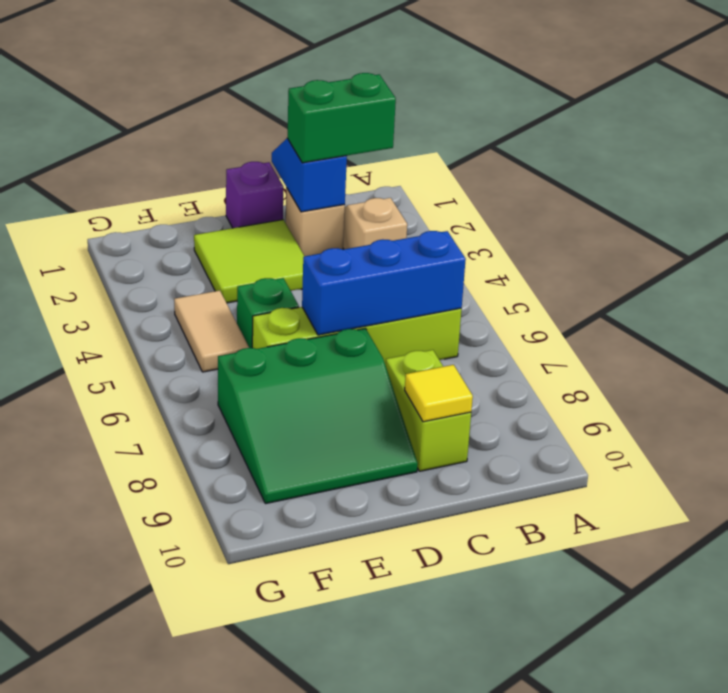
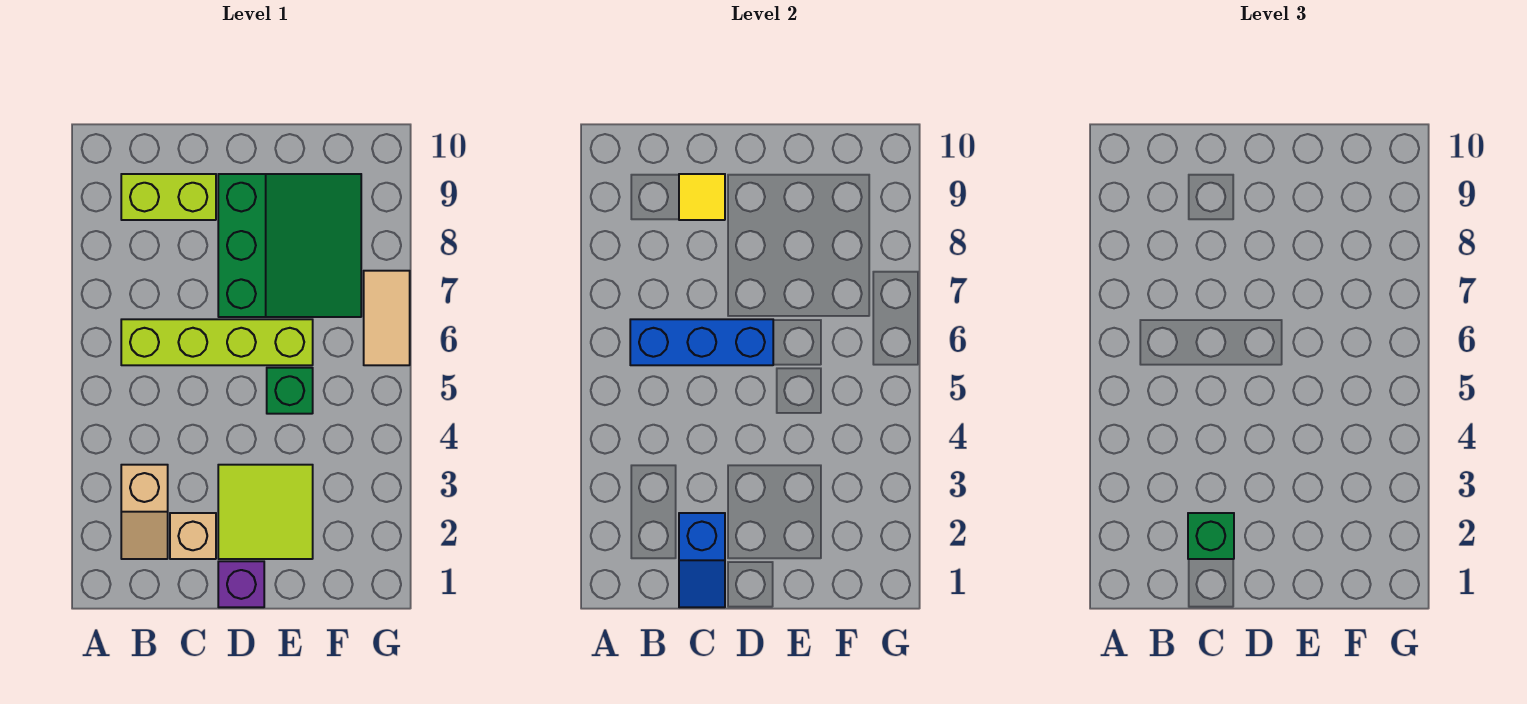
green brick B2:C2 level 3 -> green brick C2 level 3
lime brick C8:C9 level 1 -> lime brick B9:C9 level 1
green slope D7:F9 level 1 top 7 -> green slope D7:F9 level 1 top D
tan tile F4:F5 level 1 -> tan tile G6:G7 level 1

